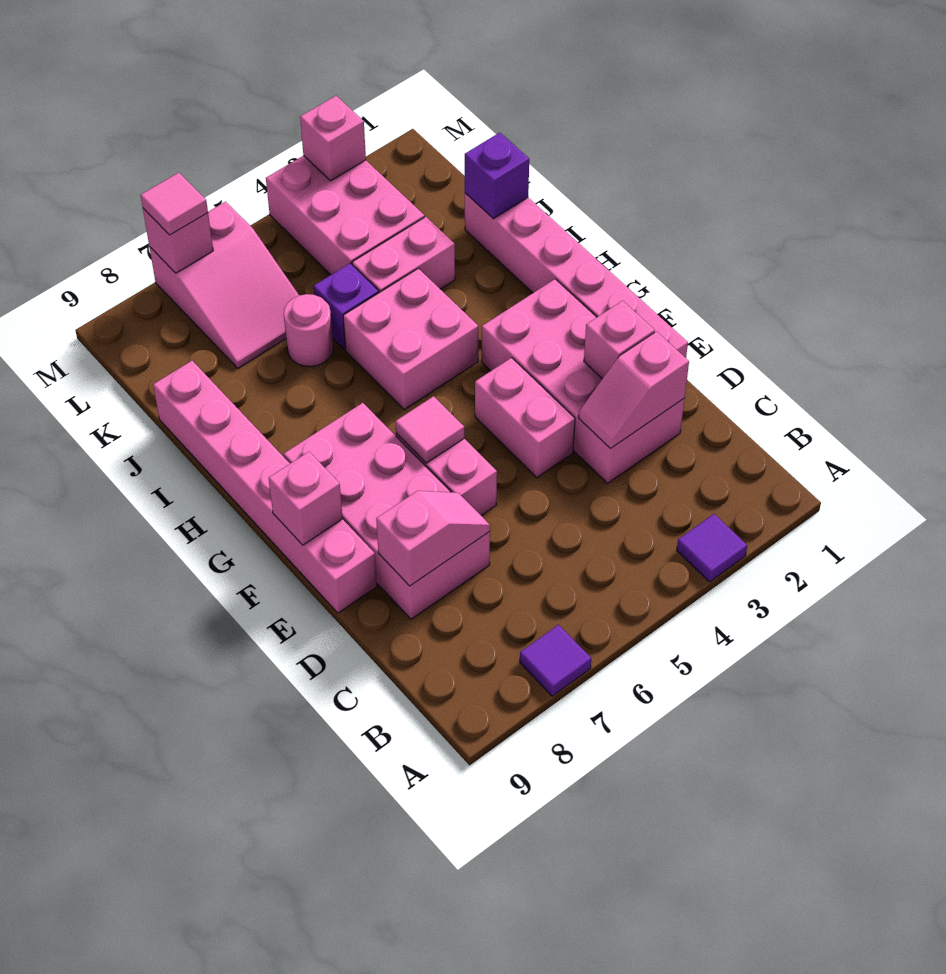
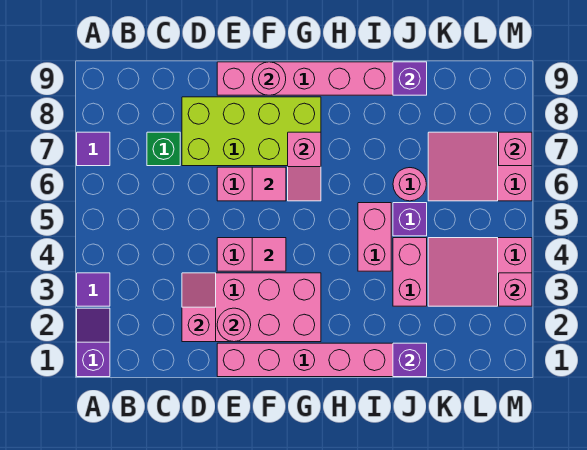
none -> purple slope A1:A2 level 1 top 1
none -> green brick C7 level 1
pink brick D7:G8 level 1 -> lime brick D7:G8 level 1
pink slope D7:D8 level 2 top 8 -> pink slope G6:G7 level 2 top 7
pink brick E2 level 2 -> pink round brick E2 level 2
pink brick F9 level 2 -> pink round brick F9 level 2
pink brick H4:I5 level 1 -> pink brick I4:I5 level 1
none -> purple brick J9 level 2
pink brick K3:M4 level 1 -> pink slope K3:M4 level 1 top M
pink tile M7 level 3 -> pink tile F4 level 2

